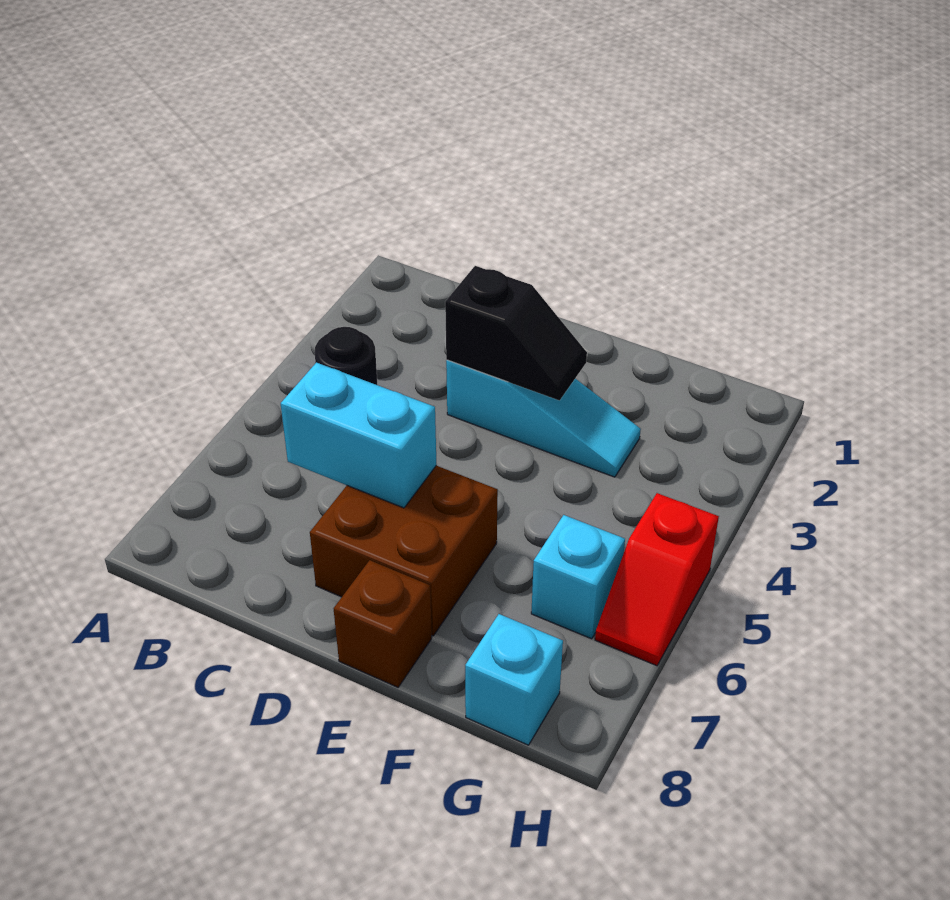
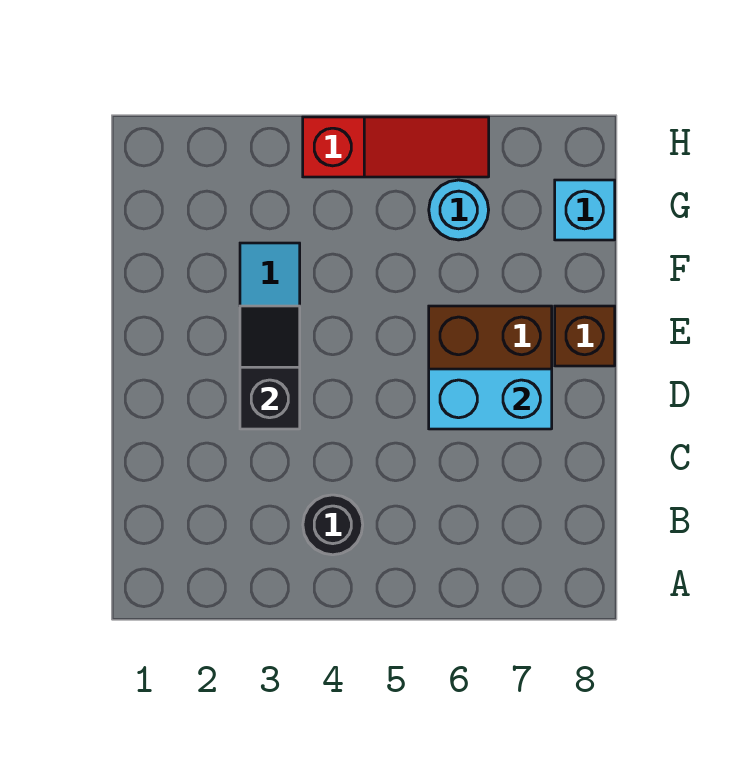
cyan brick C6:D6 level 2 -> cyan brick D6:D7 level 2
cyan brick G6 level 1 -> cyan round brick G6 level 1
red slope H5:H6 level 1 top 5 -> red slope H4:H6 level 1 top 4

